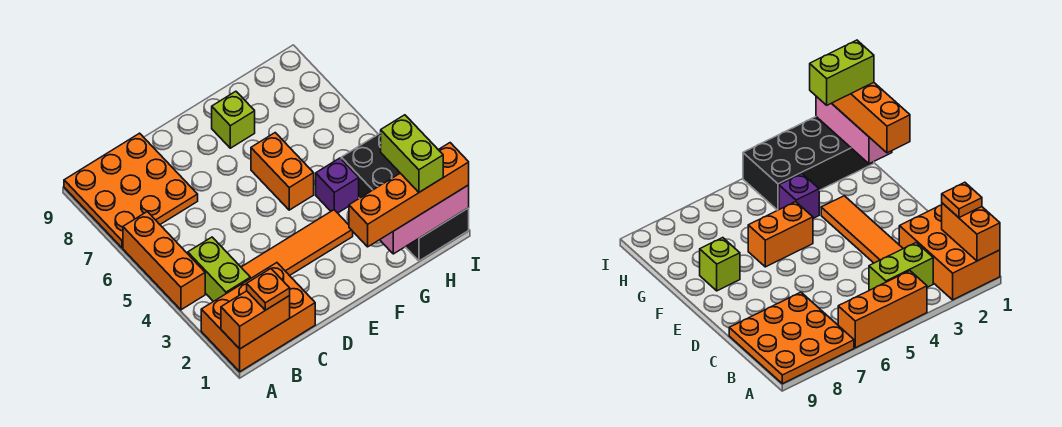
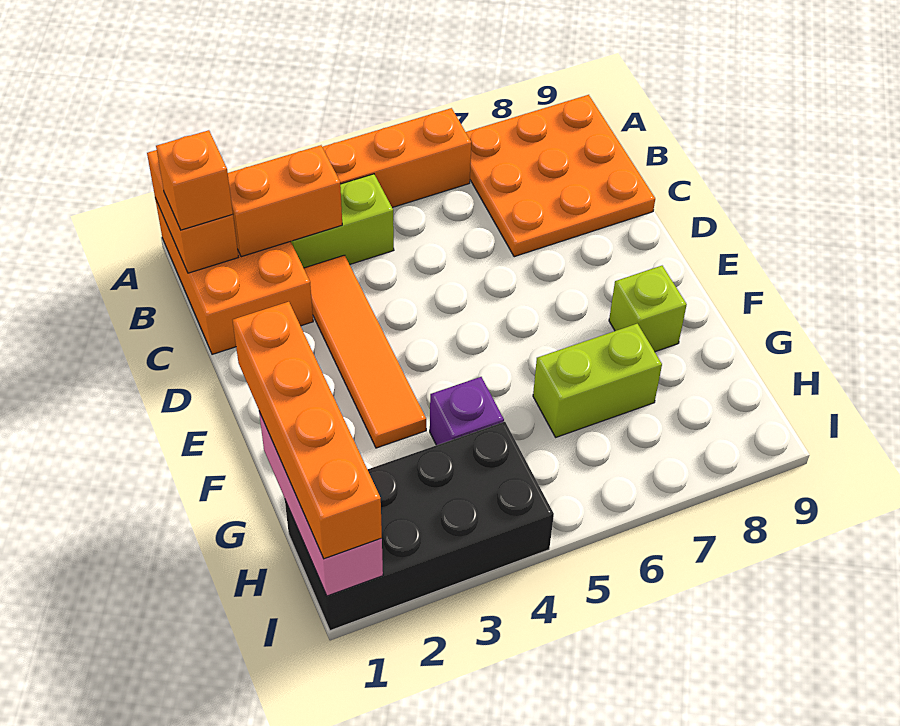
orange plate B1 level 3 -> orange brick B1 level 3
orange brick F5:F6 level 1 -> orange brick B2:B3 level 2
lime brick H1:H2 level 4 -> lime brick G6:G7 level 1

